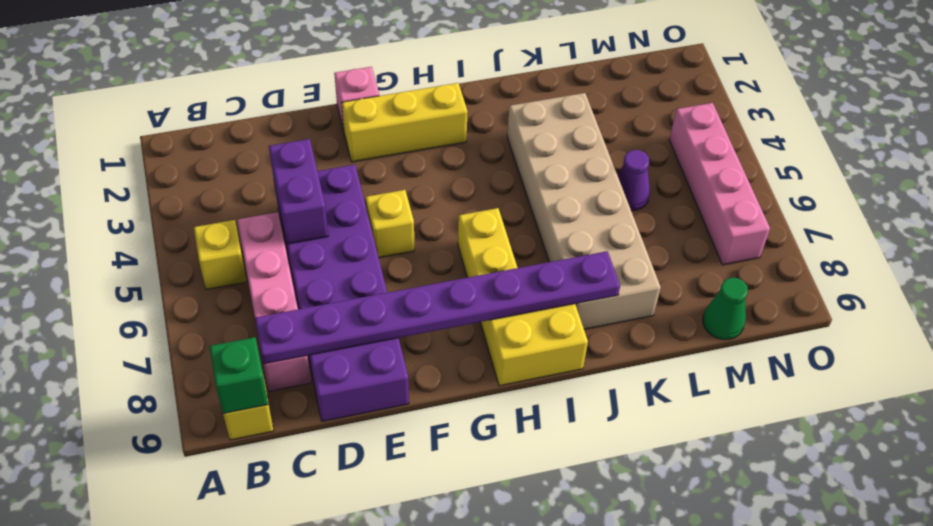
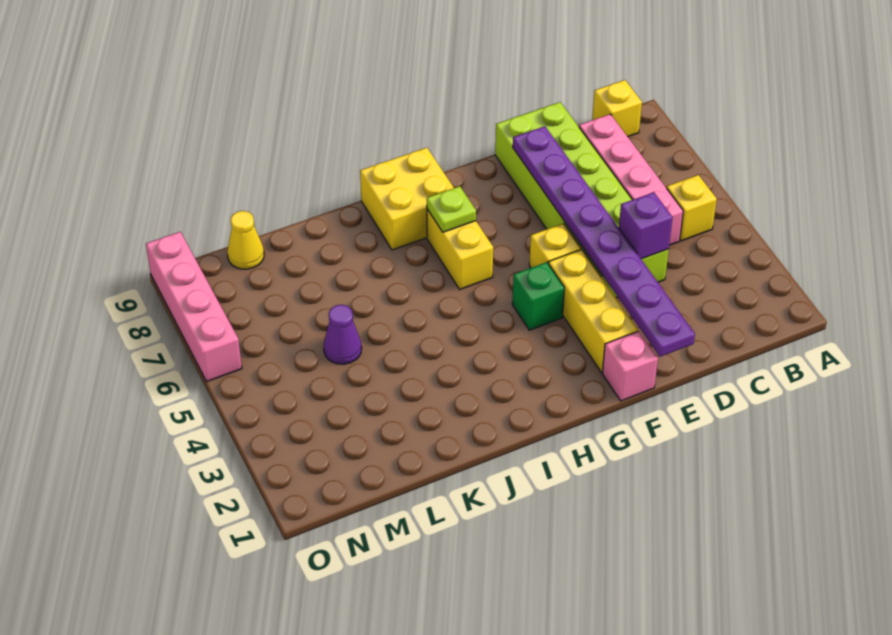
green brick B9 level 2 -> green brick G4 level 1
purple plate C8:J8 level 2 -> purple plate E1:E8 level 2
purple brick D4:E9 level 1 -> lime brick D4:E9 level 1
purple brick D4:D5 level 2 -> purple brick D4 level 2
yellow brick F2:H2 level 1 -> yellow brick F2:F4 level 1
none -> lime plate H7 level 2
tan brick J3:K8 level 1 -> none
green cone M9 level 1 -> yellow cone M9 level 1
pink brick N4:N7 level 1 -> pink brick O6:O9 level 1

